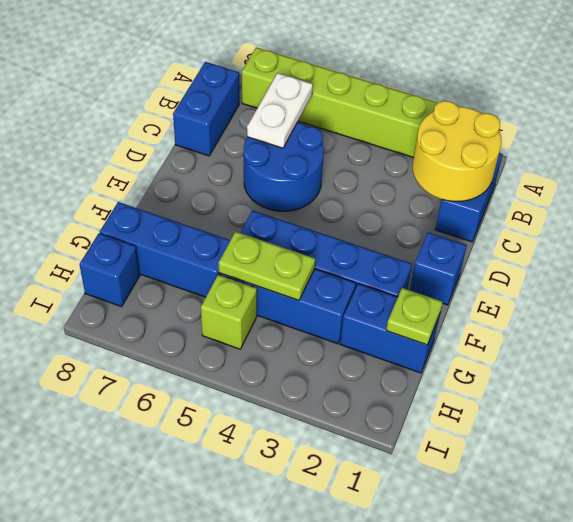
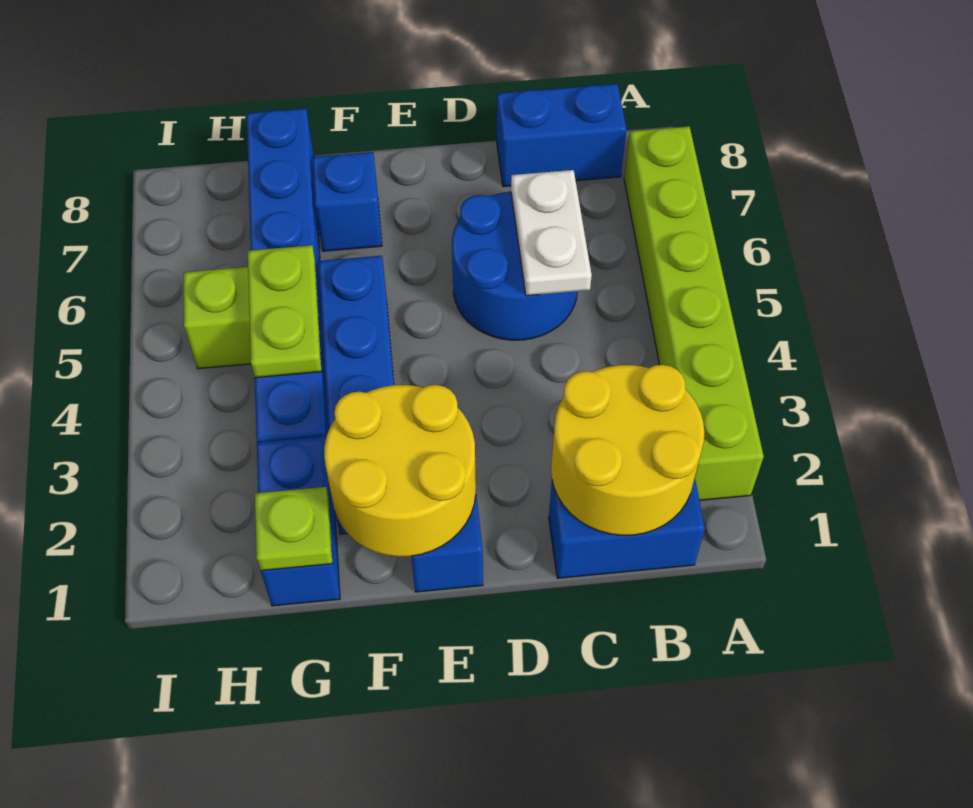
white plate B6:C6 level 2 -> white plate C5:C6 level 2
none -> yellow round brick E1:F2 level 2
blue brick H8 level 1 -> blue brick F7 level 1

